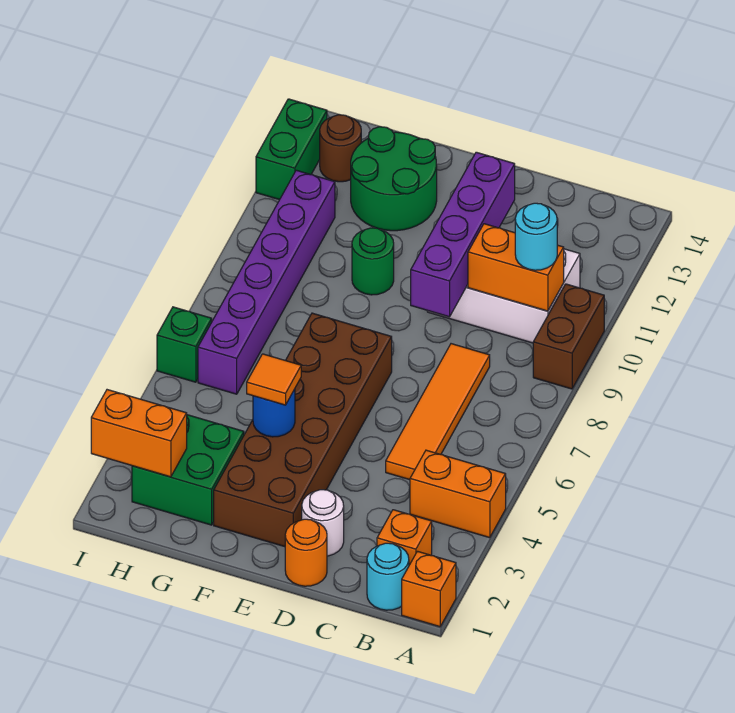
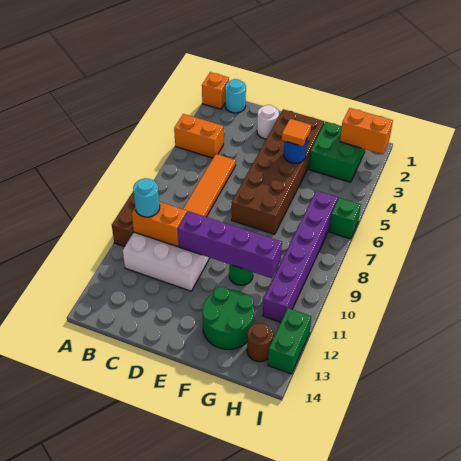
orange brick B2 level 1 -> none
orange round brick D1 level 1 -> none
purple brick D9:D12 level 2 -> purple brick D10:G10 level 2

